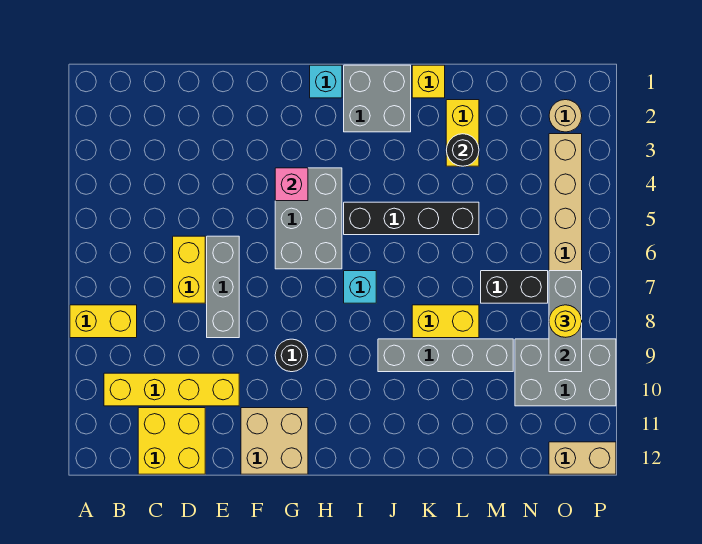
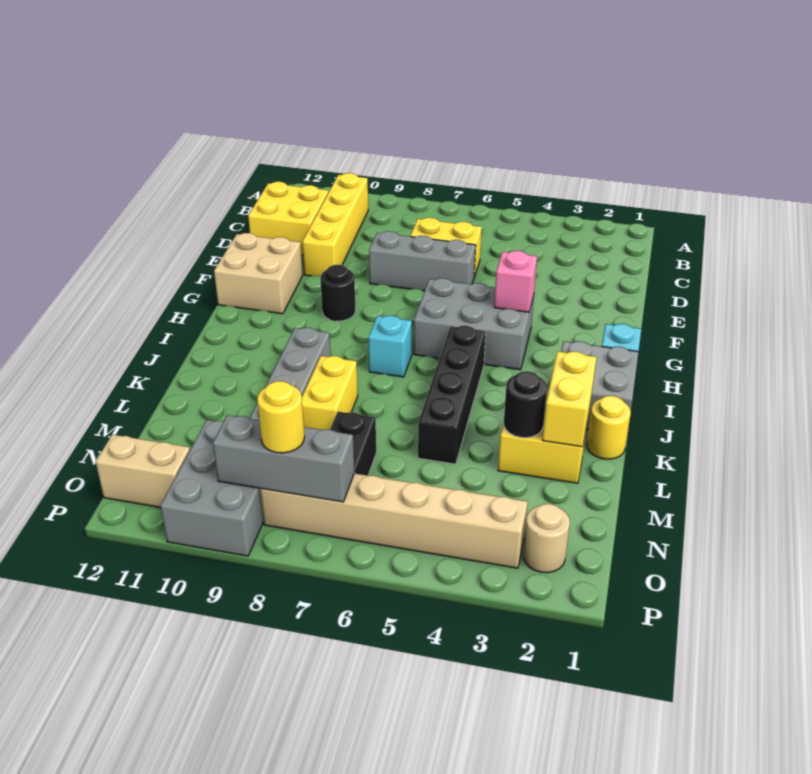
yellow brick A8:B8 level 1 -> yellow brick K2:L2 level 2
yellow brick K1 level 1 -> yellow round brick K1 level 1
tan brick O12:P12 level 1 -> tan brick O11:O12 level 1

